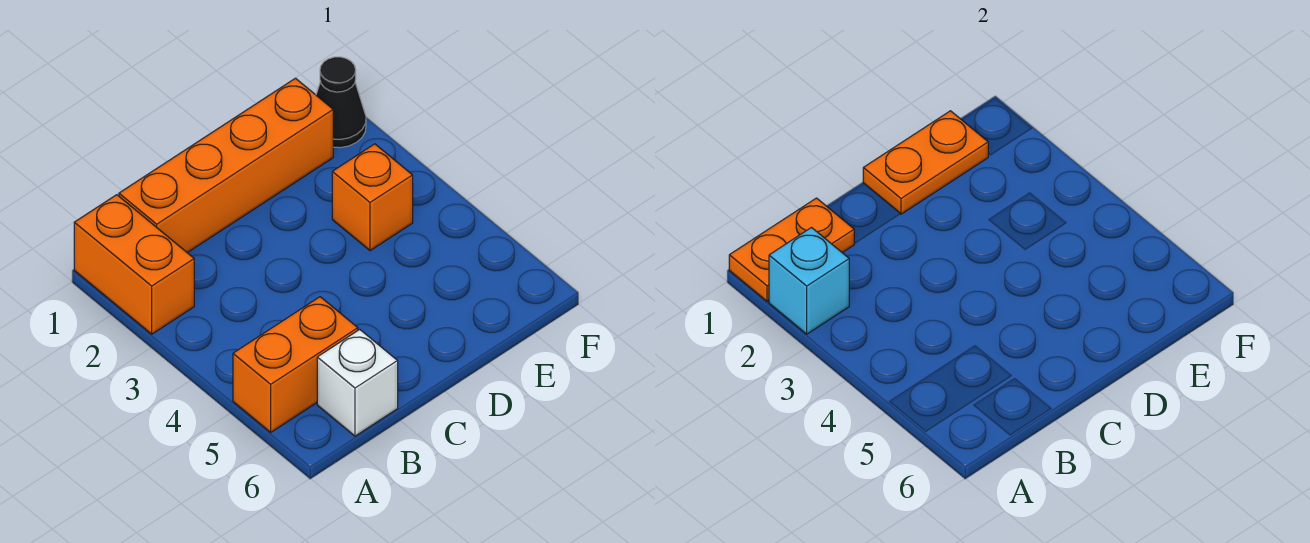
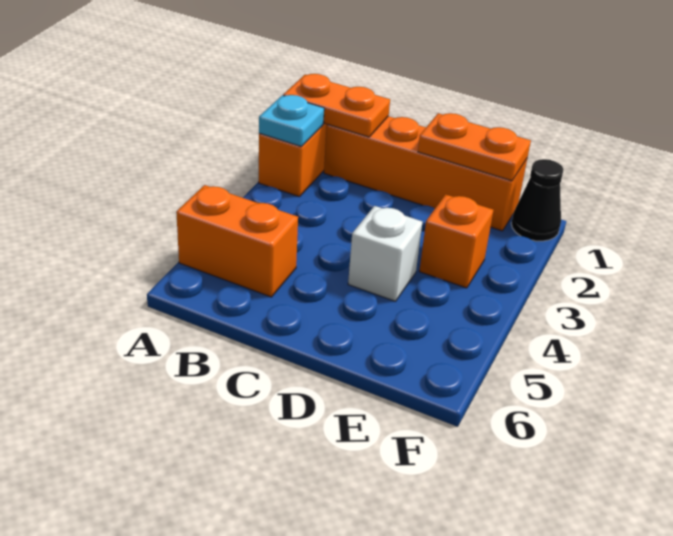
cyan brick A2 level 2 -> cyan plate A2 level 2
white brick B6 level 1 -> white brick D4 level 1

